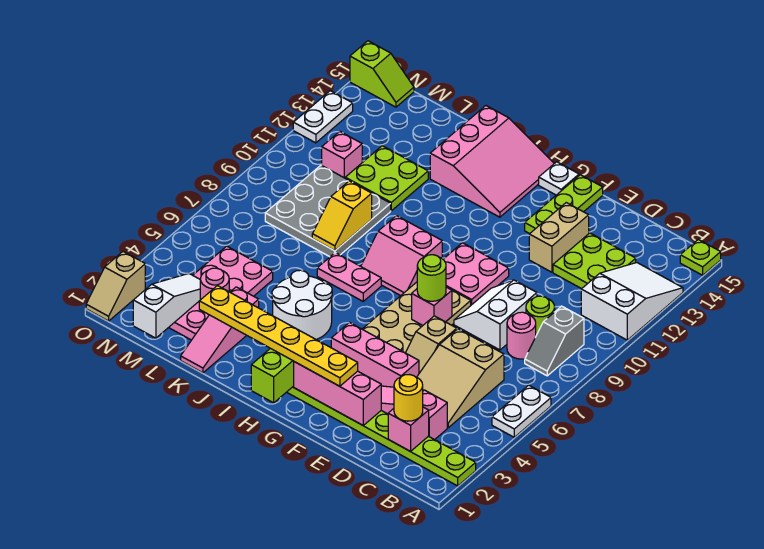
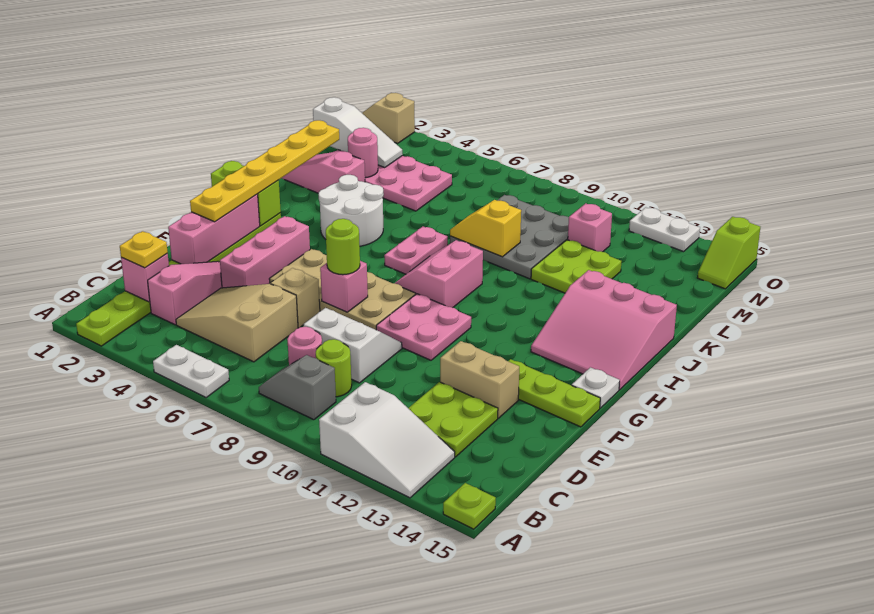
yellow round brick C2 level 3 -> yellow plate C2 level 3

